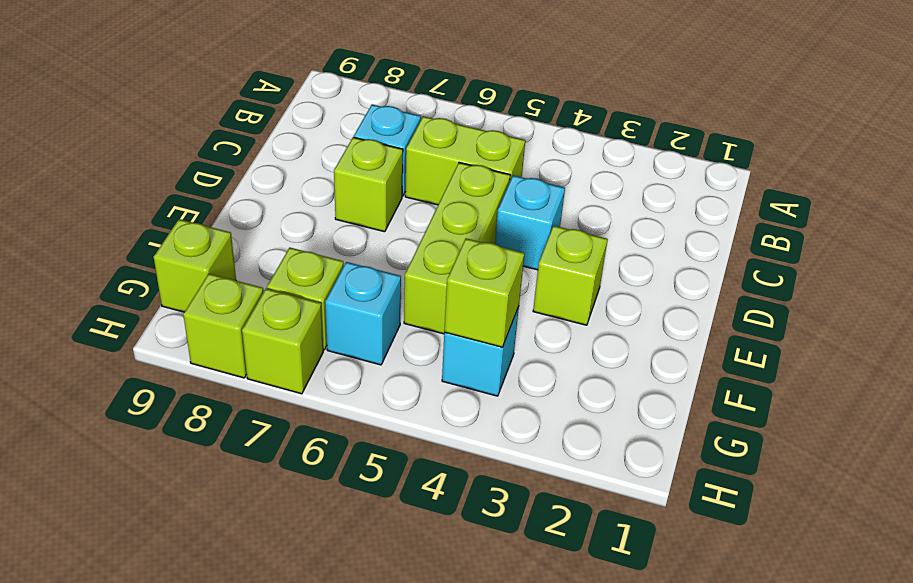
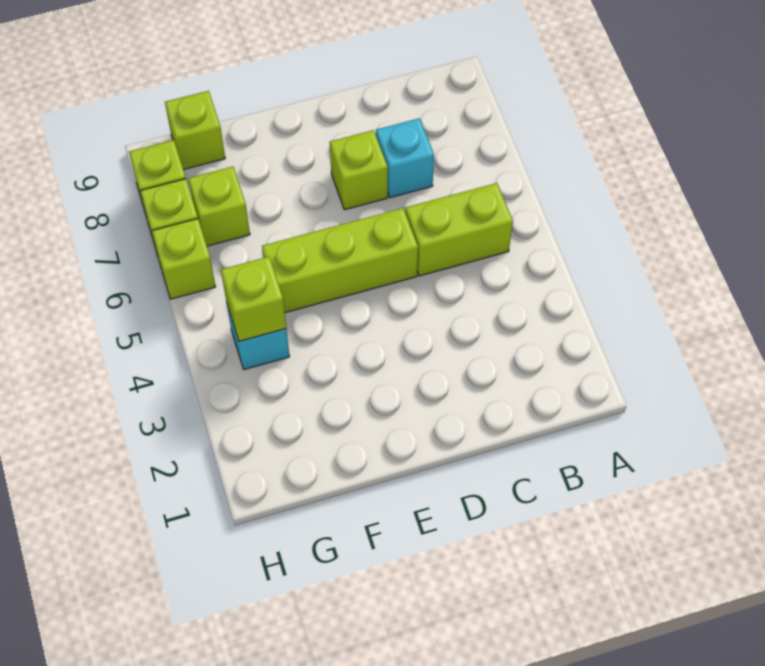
lime brick C5:C6 level 1 -> lime brick B5:C5 level 1
cyan brick D4 level 1 -> none
lime brick E3 level 1 -> lime brick H6 level 1
cyan brick G6 level 1 -> none

